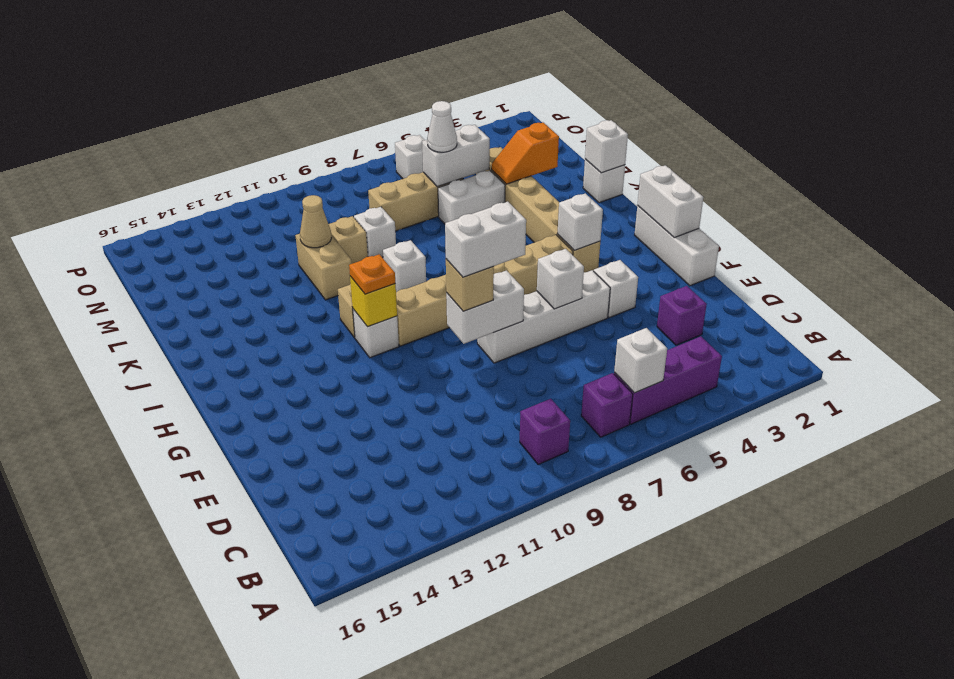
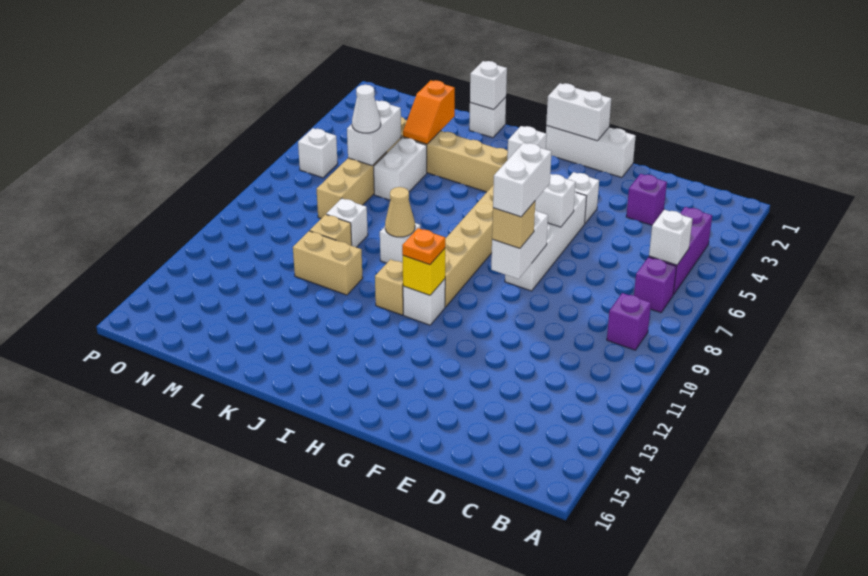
tan cone L11 level 2 -> tan cone J9 level 2

